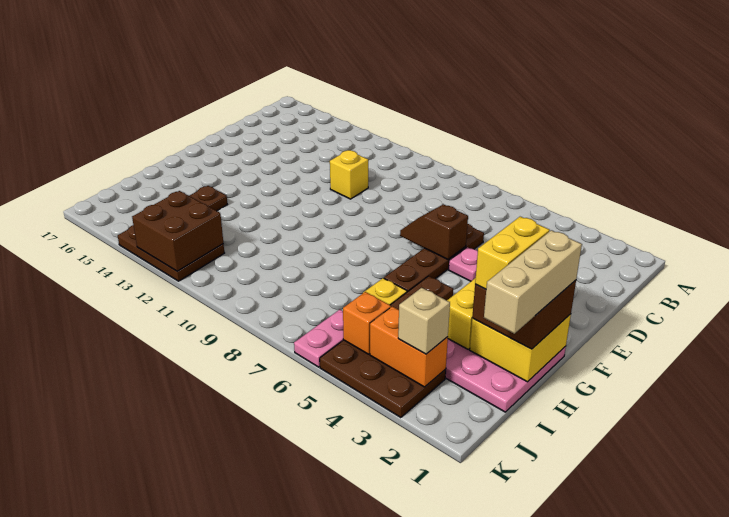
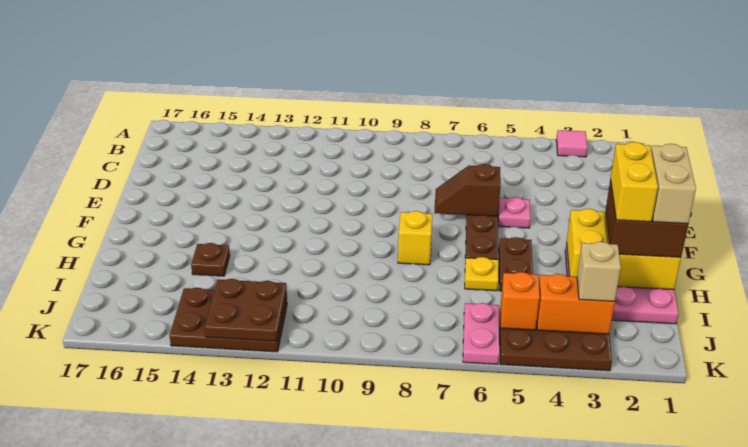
none -> pink tile A3 level 1
yellow brick D11 level 1 -> yellow brick G8 level 1
tan brick G1:I1 level 4 -> tan brick G1:H1 level 4
brown brick J12:K13 level 2 -> brown plate J12:K13 level 2

